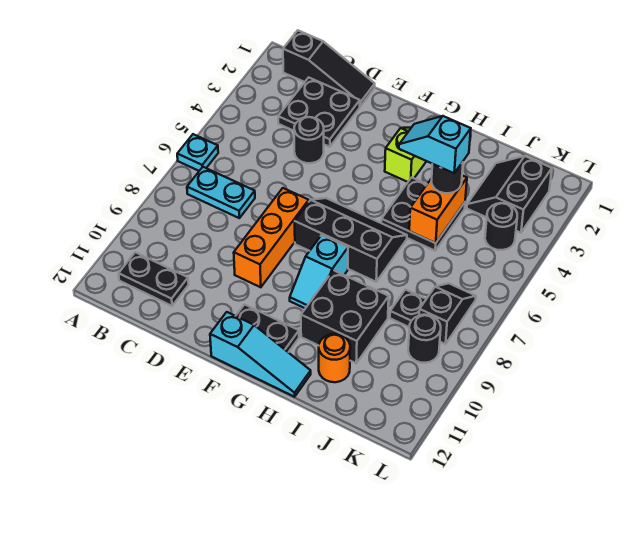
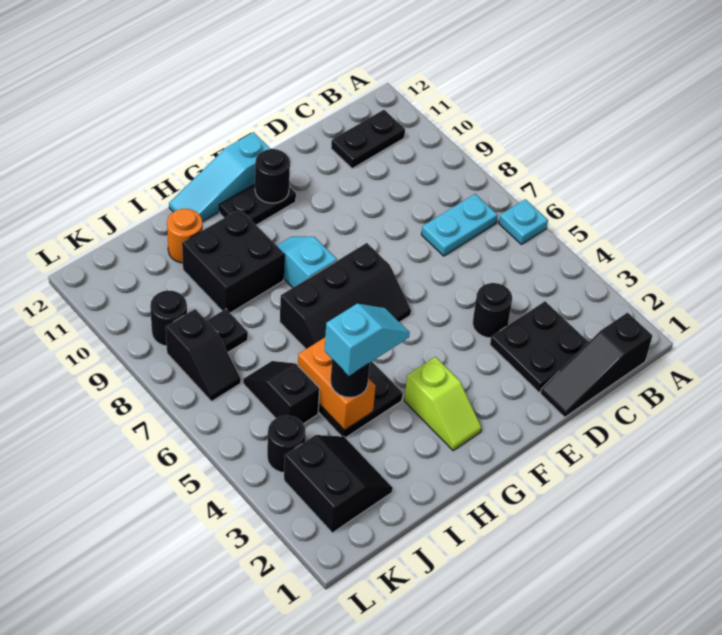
orange brick E7:E9 level 1 -> none
none -> black round brick F11 level 2
none -> black slope J5:J6 level 1 top 5

